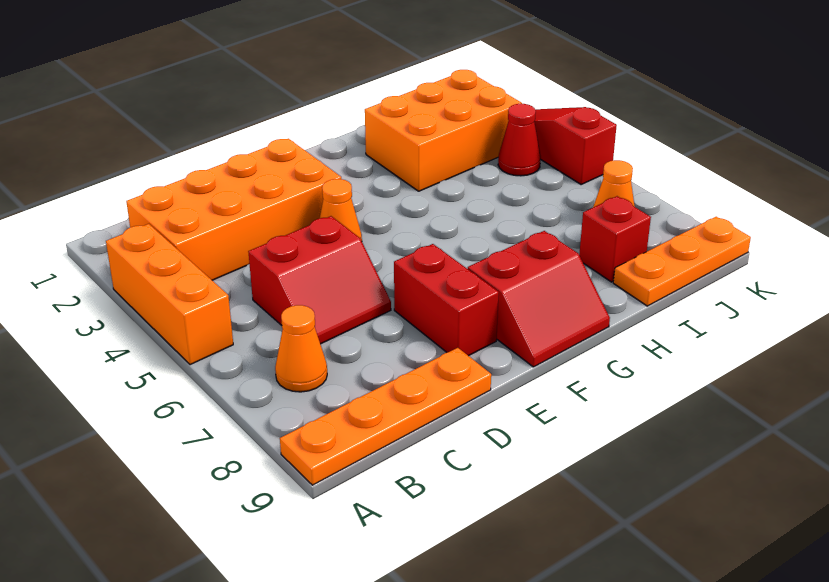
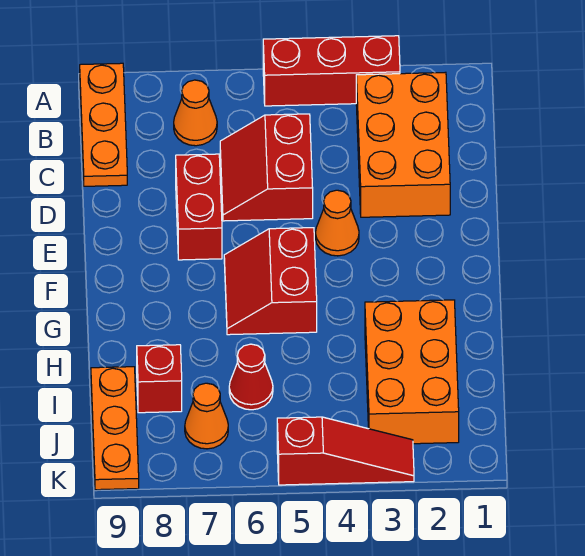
orange brick A3:A5 level 1 -> red brick A3:A5 level 1
orange plate A9:D9 level 1 -> orange plate A9:C9 level 1
orange brick B2:E3 level 1 -> orange brick B2:D3 level 1
red brick E7:E8 level 1 -> red brick D7:E7 level 1
red slope F8:G9 level 1 top 8 -> red slope F5:G6 level 1 top 5
red cone J4 level 1 -> red cone I6 level 1

